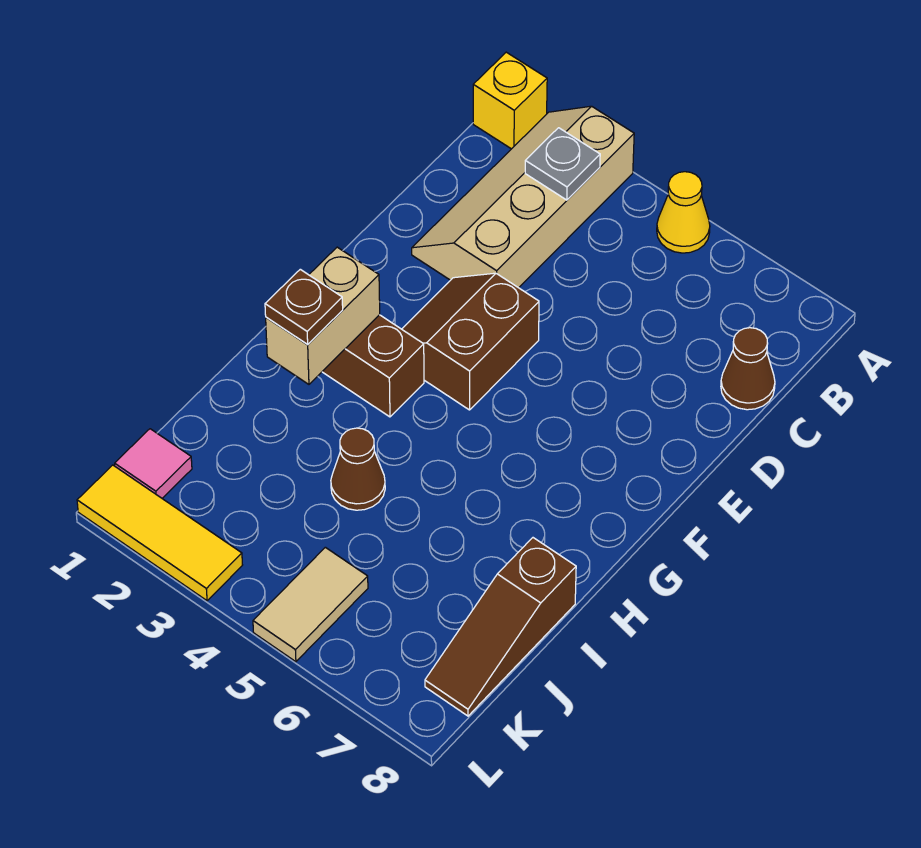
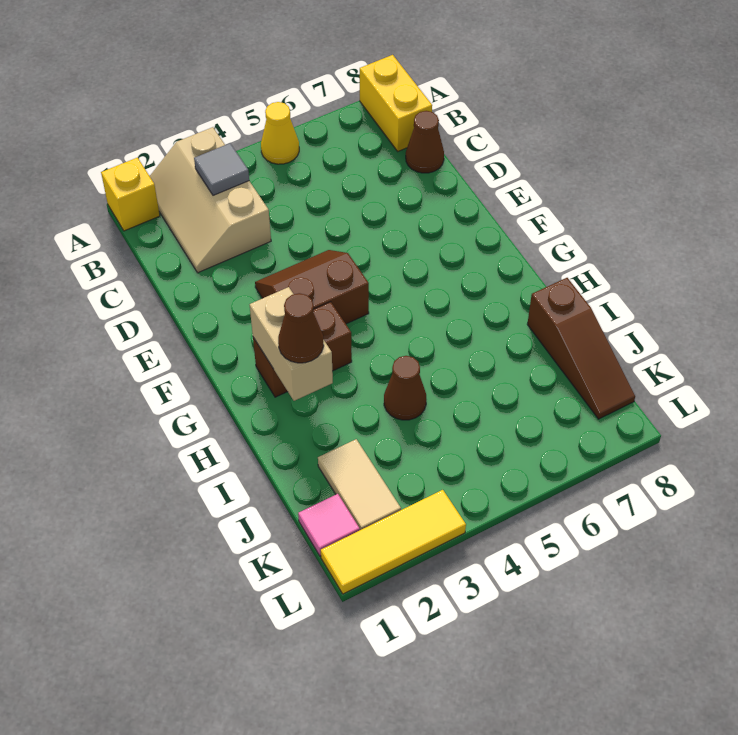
tan slope A2:D3 level 1 top 3 -> tan slope A2:C3 level 1 top 3
none -> yellow brick A8:B8 level 1
grey plate B3 level 2 -> grey tile B3 level 2
brown slope E3:F4 level 1 top 4 -> brown slope E3:F4 level 1 top F
brown plate H2 level 3 -> brown cone H2 level 3
tan tile K5:L5 level 1 -> tan tile J2:K2 level 1

